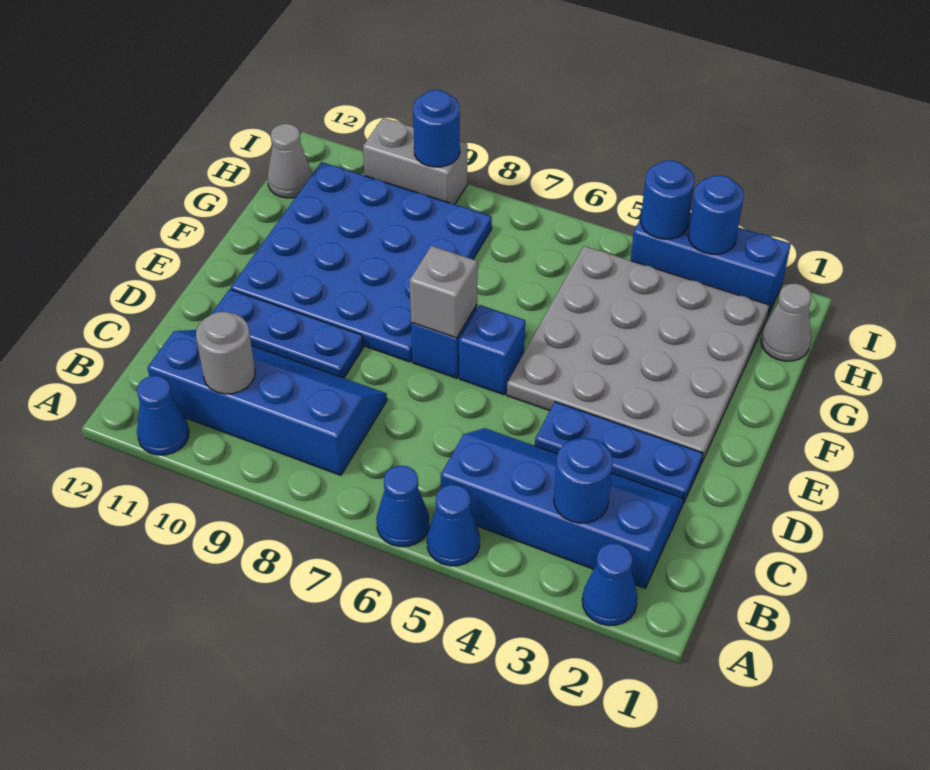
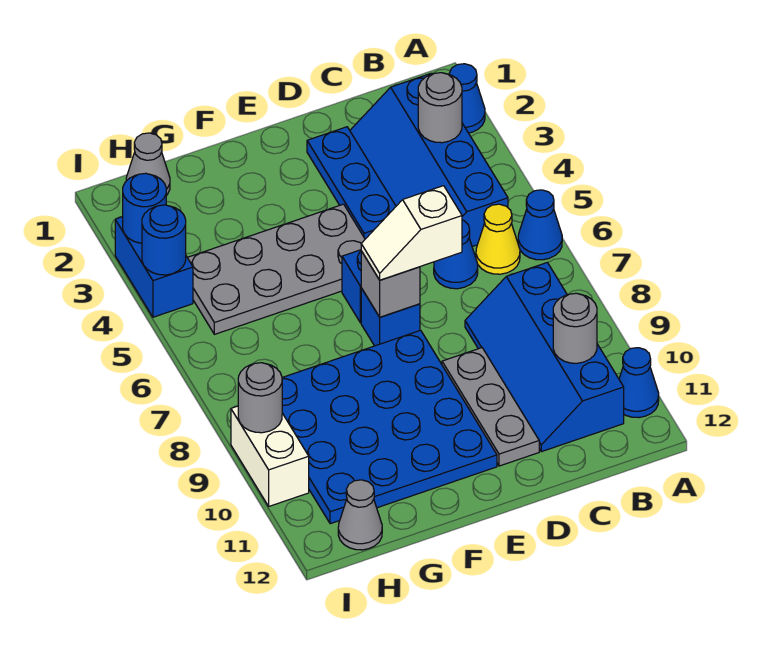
blue cone A5 level 1 -> blue cone C6 level 1
blue round brick B3 level 2 -> grey round brick B3 level 2
none -> yellow cone B6 level 1
none -> white slope D7:E7 level 3 top D
blue plate D9:D11 level 1 -> grey plate D9:D11 level 1
grey plate E2:H5 level 1 -> grey plate E4:H5 level 1
blue brick I2:I4 level 1 -> blue brick I3:I4 level 1
grey brick I9:I10 level 1 -> white brick I9:I10 level 1
blue round brick I9 level 2 -> grey round brick I9 level 2

